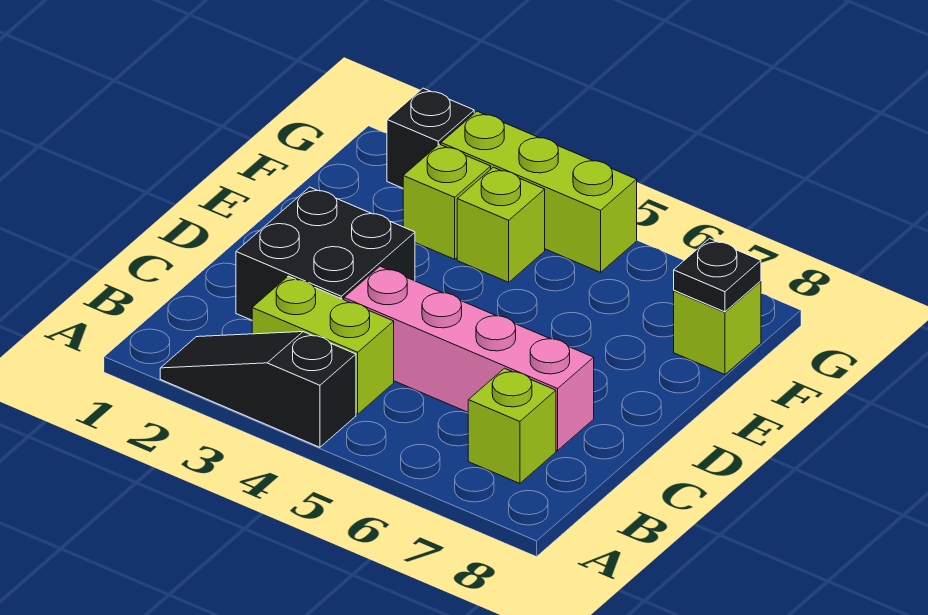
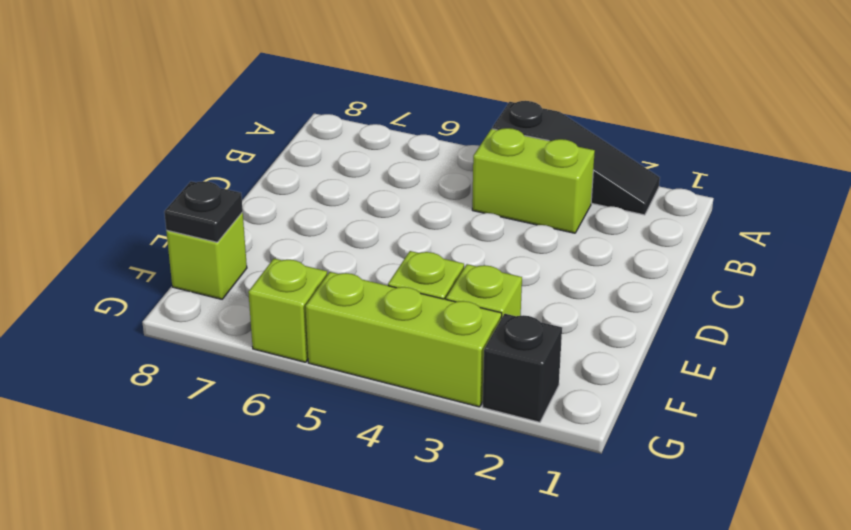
lime brick B7 level 1 -> lime brick G6 level 1
black brick C2:D3 level 1 -> none
pink brick C4:C7 level 1 -> none

